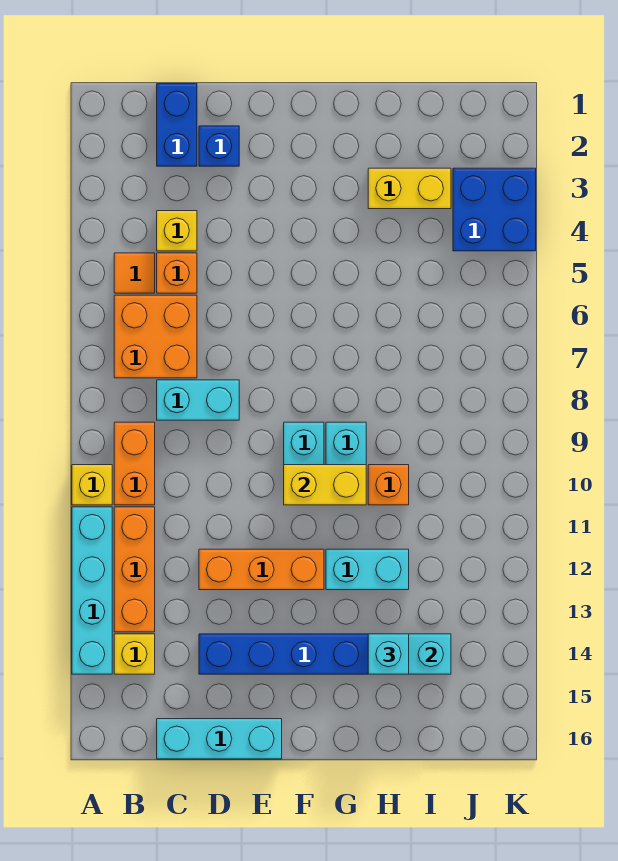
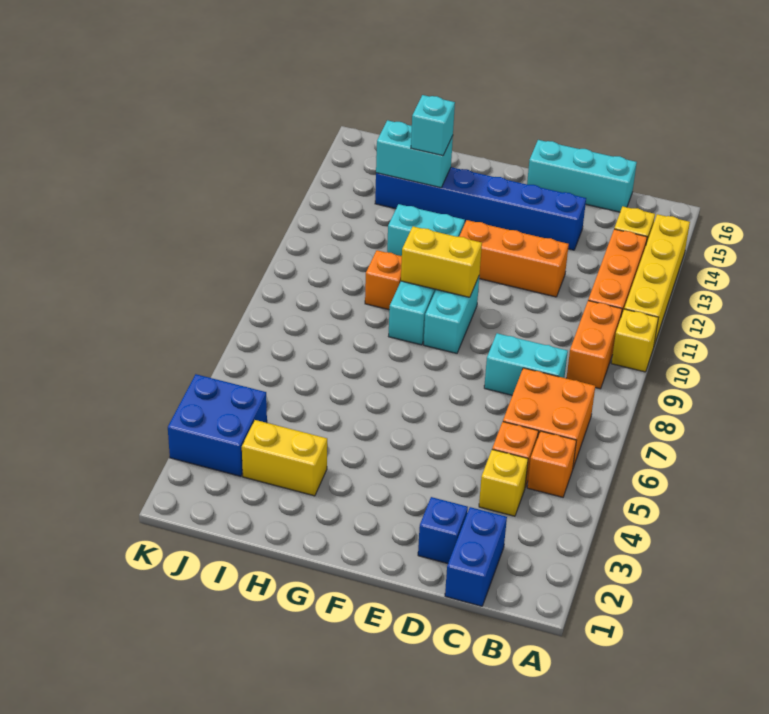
cyan brick A11:A14 level 1 -> yellow brick A11:A14 level 1
orange tile B5 level 1 -> orange brick B5 level 1

